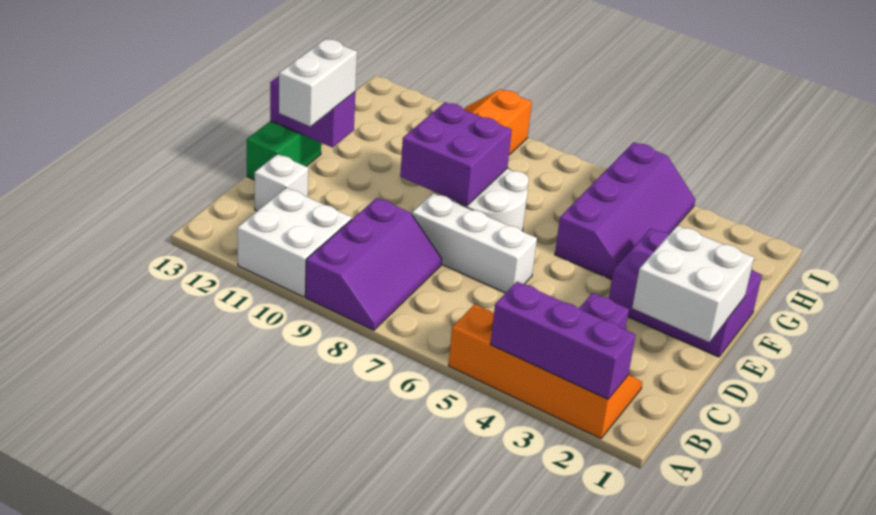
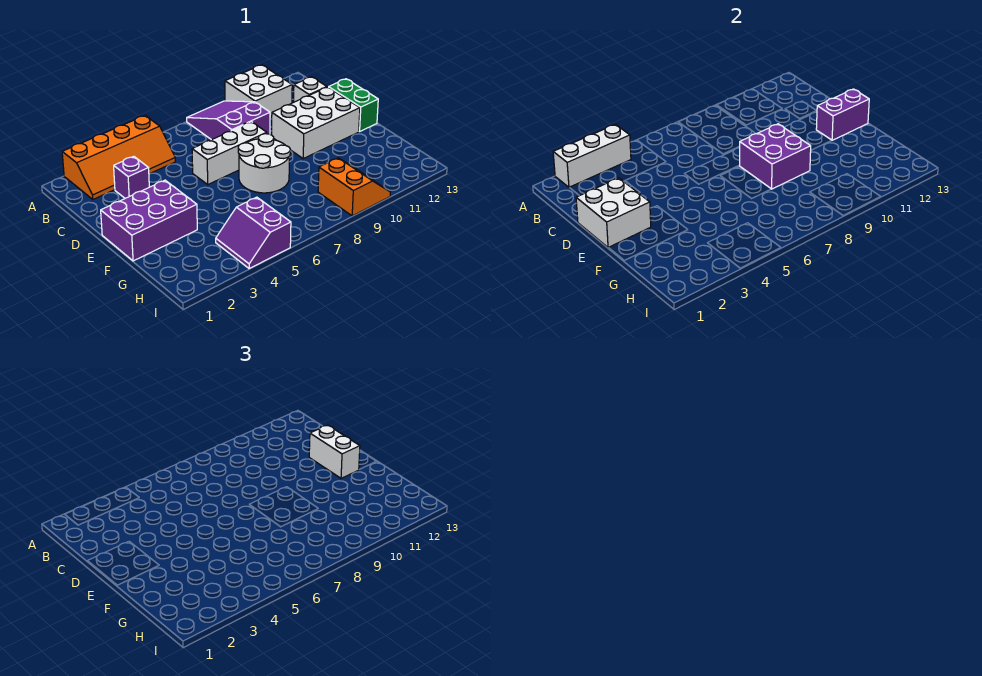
purple brick A2:A4 level 2 -> white brick A2:A4 level 2
purple slope A8:C9 level 1 top 9 -> purple slope A8:C9 level 1 top C
none -> white brick D10:E12 level 1
purple slope F4:I5 level 1 top 5 -> purple slope H4:I5 level 1 top 5

